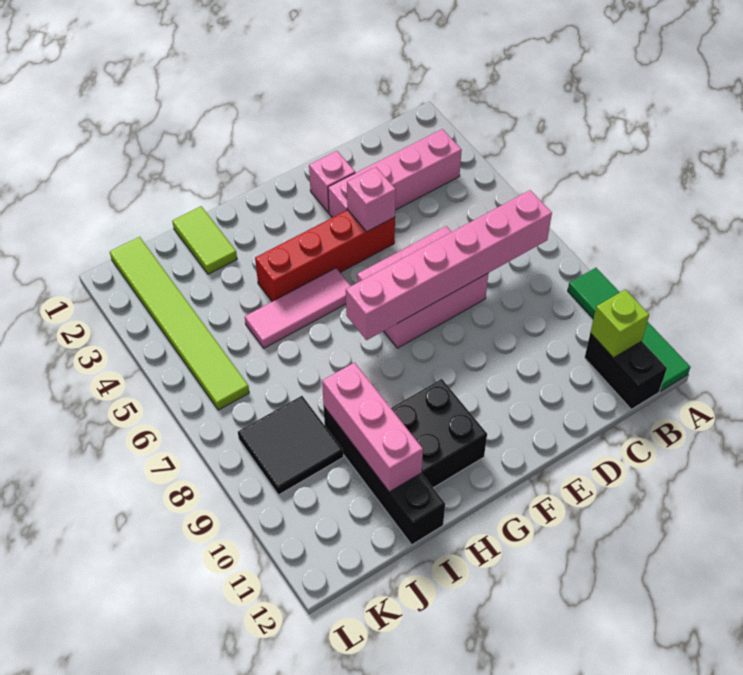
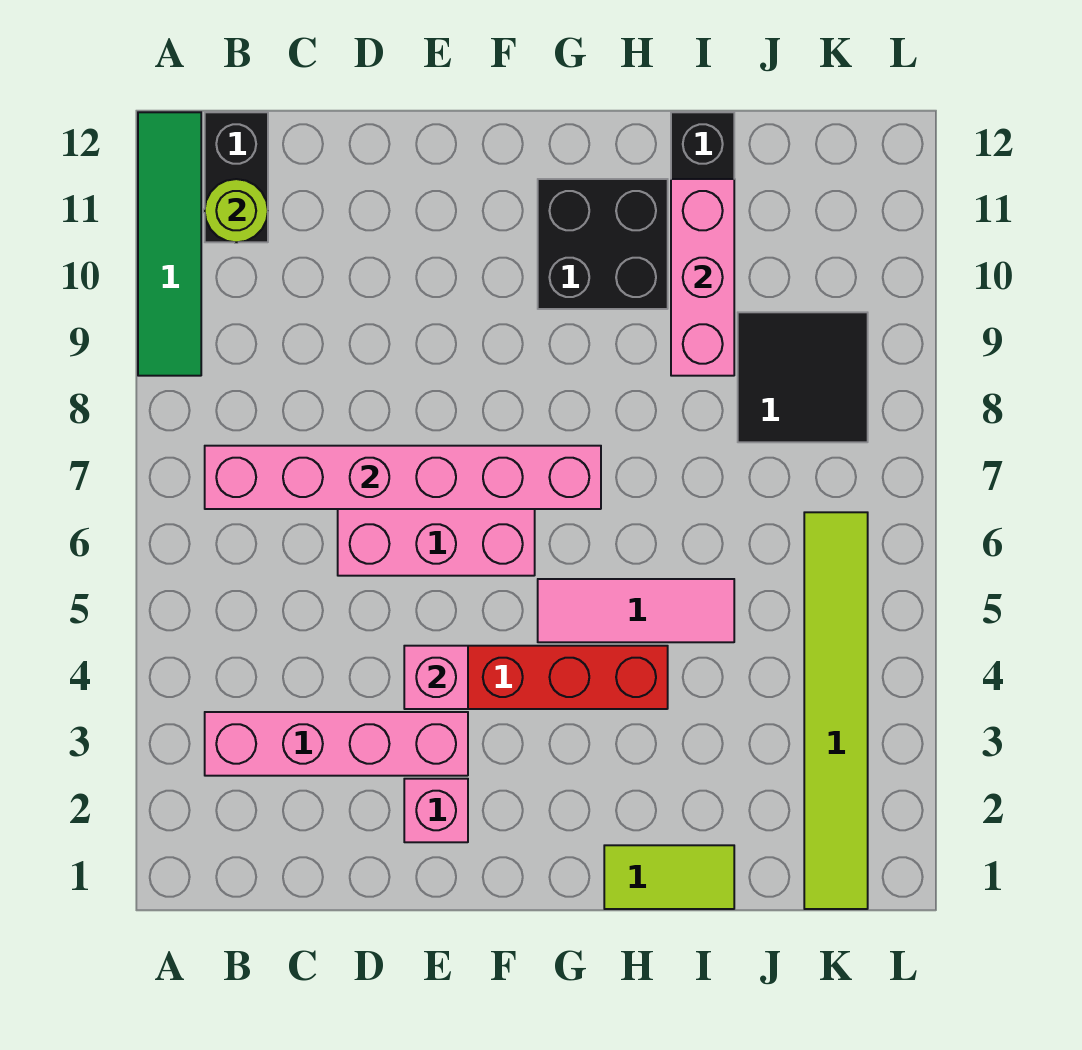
lime brick B11 level 2 -> lime round brick B11 level 2
lime tile I1:I2 level 1 -> lime tile H1:I1 level 1

